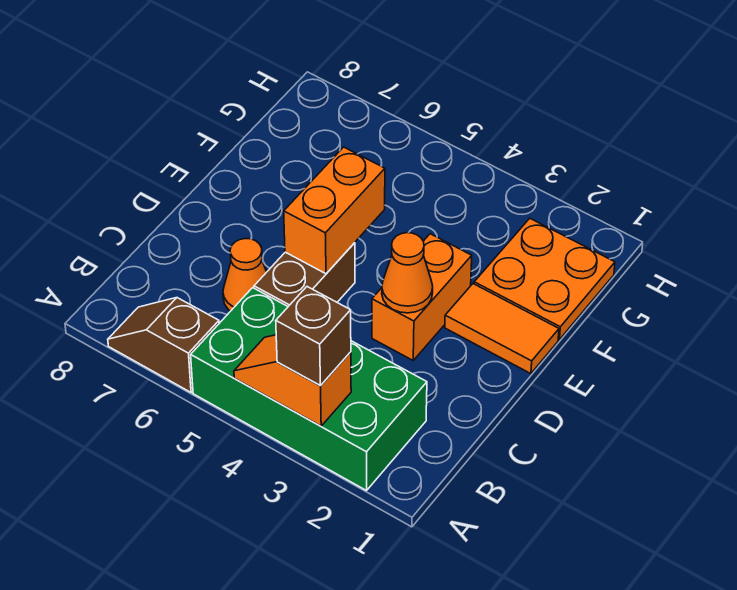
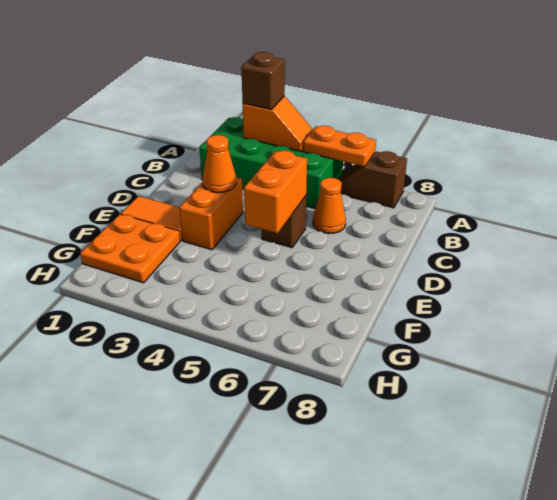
none -> orange plate A5:A6 level 2
brown slope A6:A7 level 1 top 6 -> brown slope A6:A7 level 1 top 7
brown brick C5:D5 level 1 -> brown brick D5 level 1

